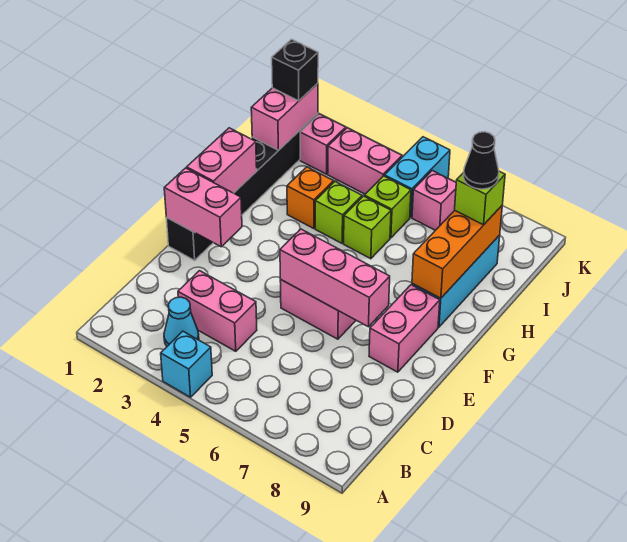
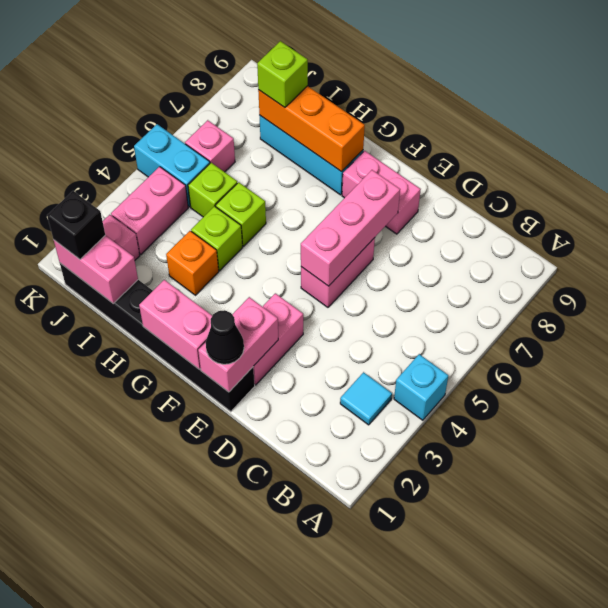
cyan cone B3 level 1 -> cyan tile B3 level 1
pink brick C3:C4 level 1 -> pink brick E2:E3 level 1
black cone I8 level 4 -> black cone E1 level 3

